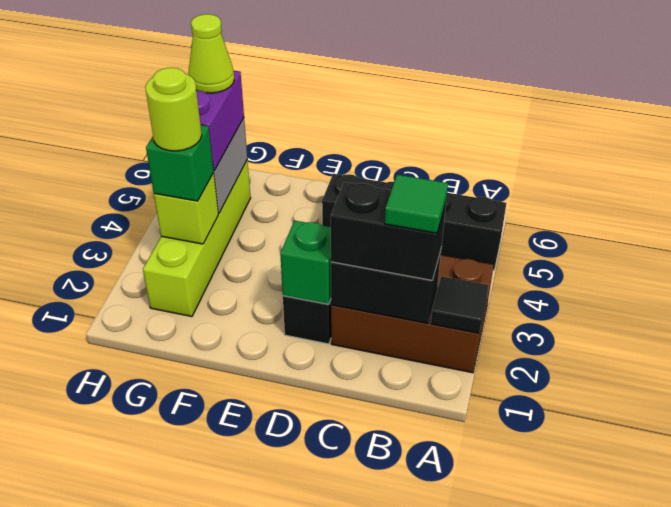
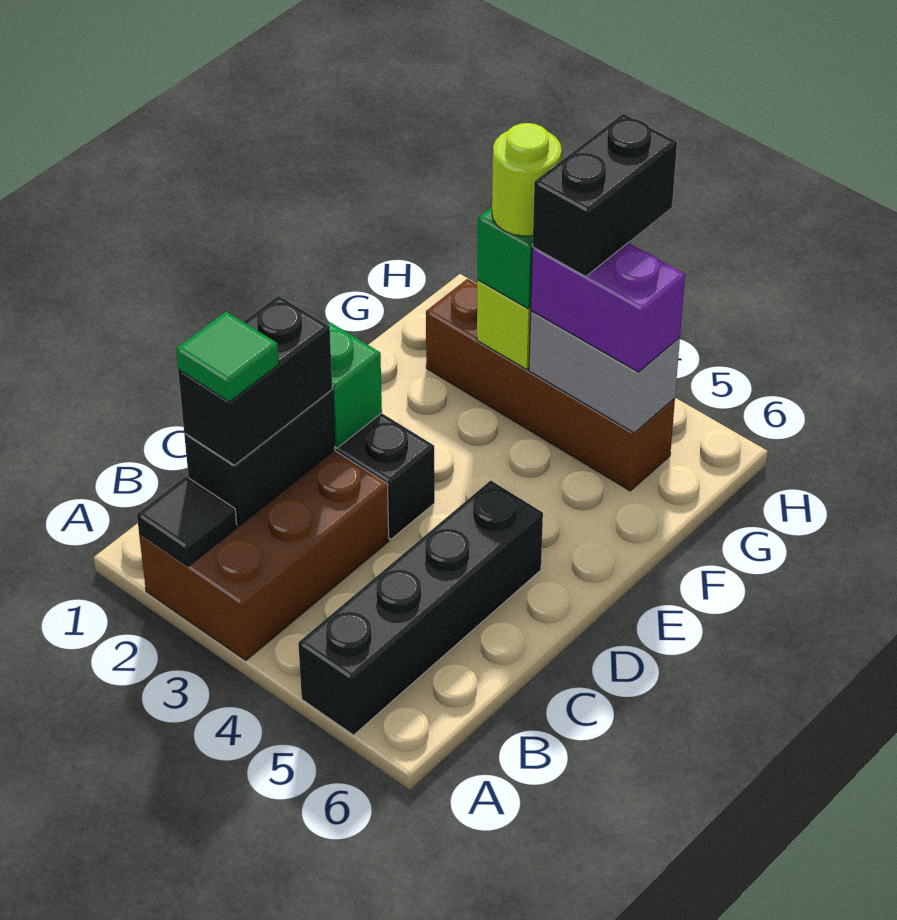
lime brick G2:G5 level 1 -> brown brick G2:G5 level 1
none -> black brick G4:H4 level 4
lime cone G5 level 4 -> none

